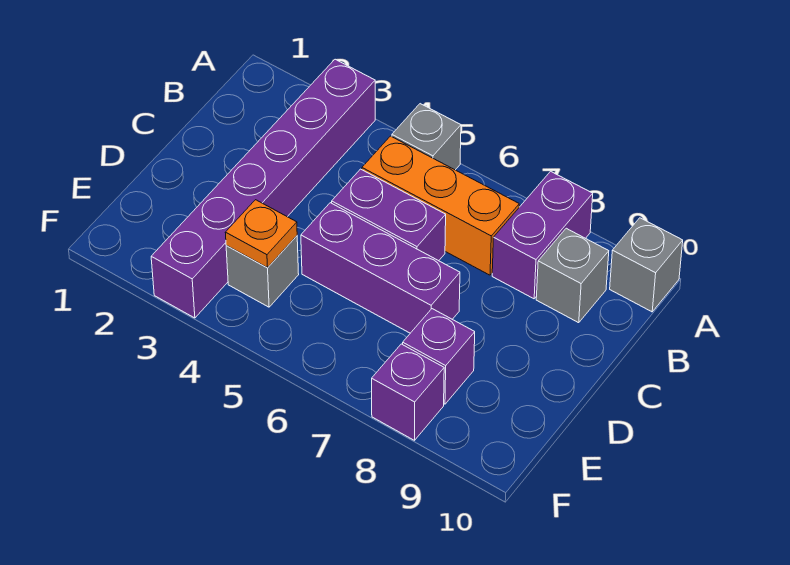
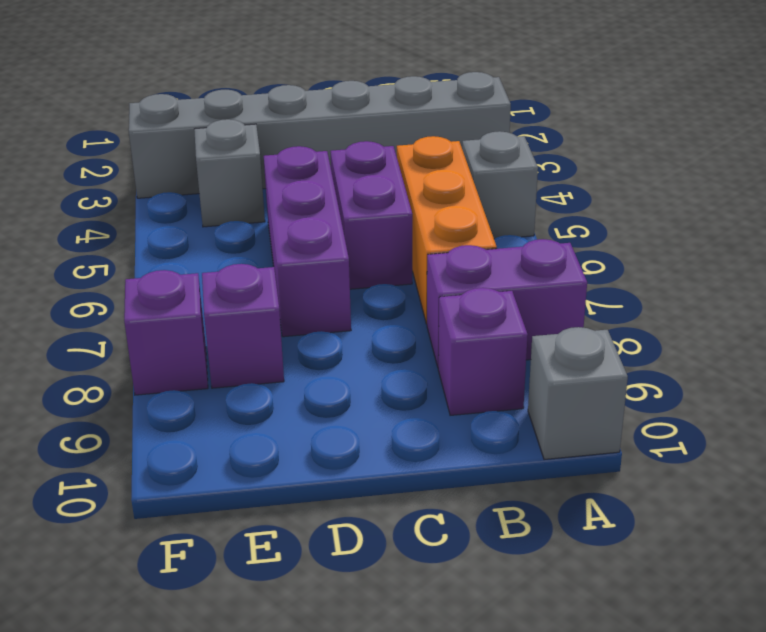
purple brick A3:F3 level 1 -> grey brick A3:F3 level 1
grey brick B9 level 1 -> purple brick B9 level 1
orange plate E4 level 2 -> none

